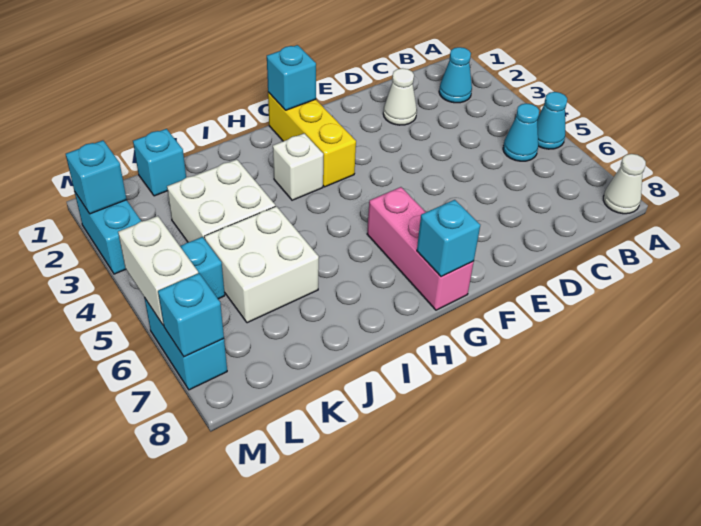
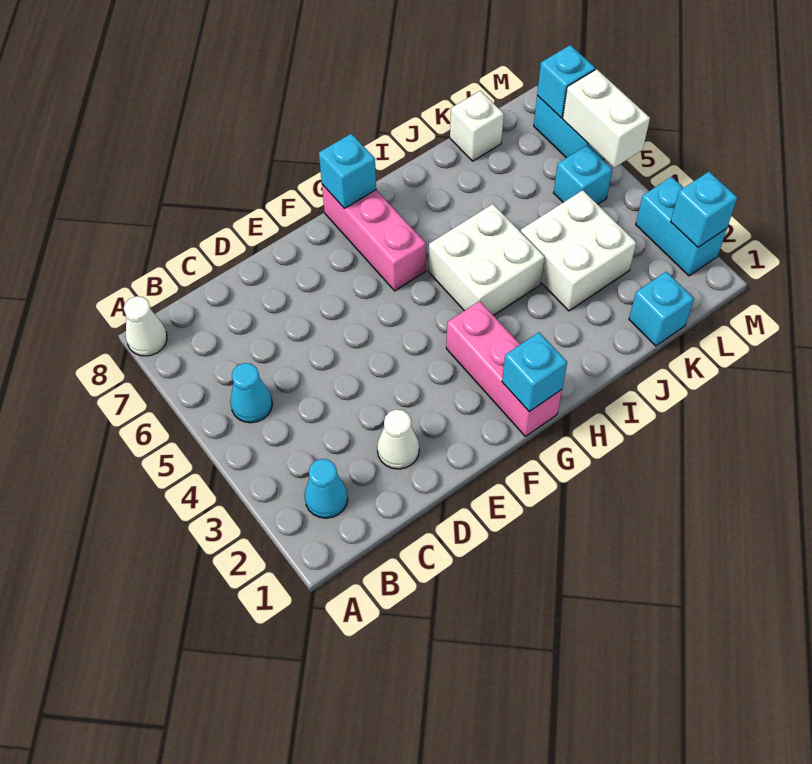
cyan cone A5 level 1 -> none
yellow brick G1:G3 level 1 -> pink brick G1:G3 level 1
white brick H3 level 1 -> white brick K8 level 1
white brick J5:K6 level 1 -> white brick H4:I5 level 1

